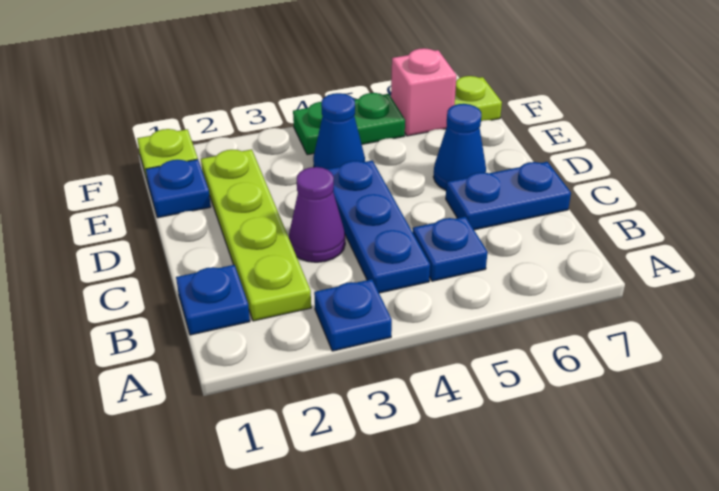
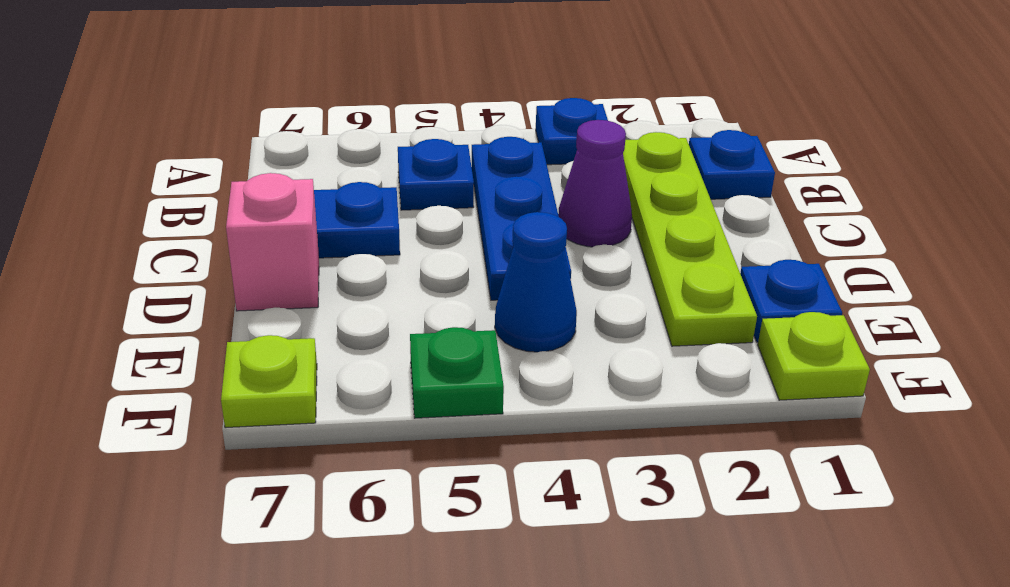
blue cone D6 level 1 -> none
green plate F4:F5 level 1 -> green plate F5 level 1
pink brick F6 level 1 -> pink brick D7 level 1

